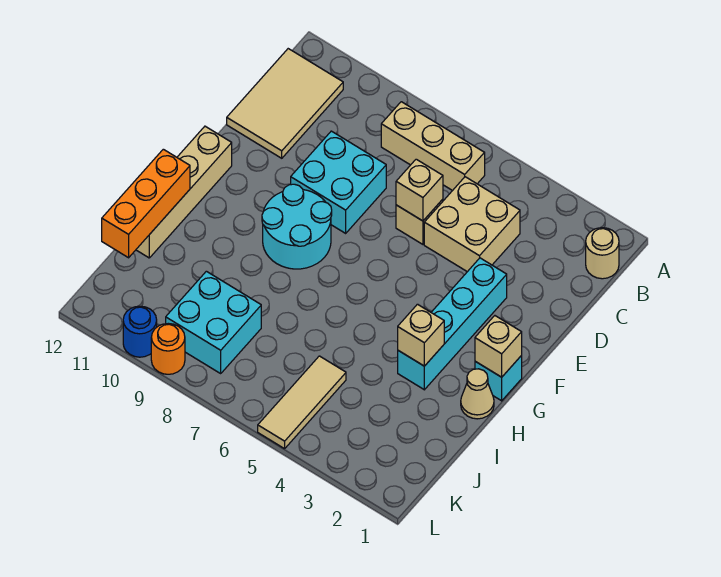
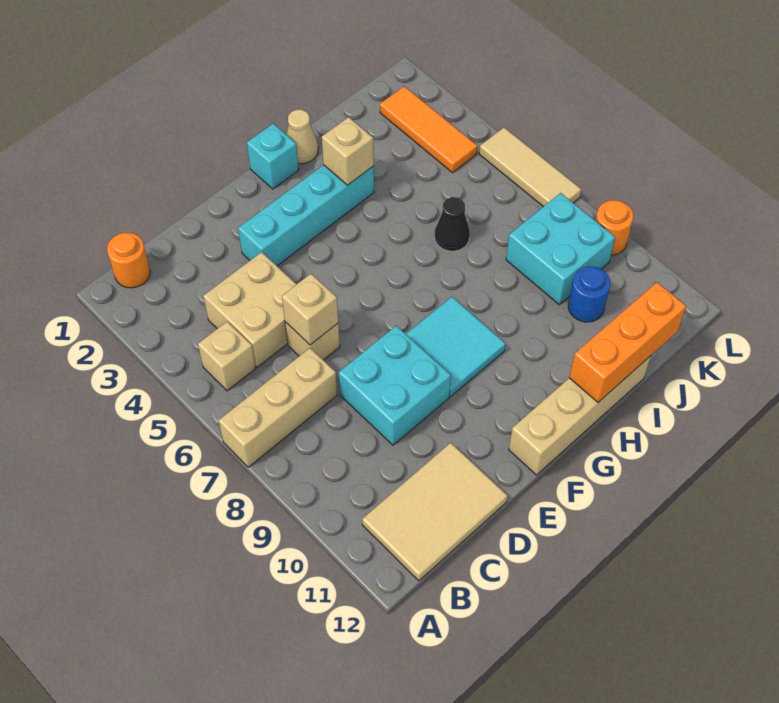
tan round brick B1 level 1 -> orange round brick B1 level 1
tan brick B6:B8 level 1 -> tan brick A7:C7 level 1
cyan round brick F8:G9 level 1 -> cyan tile F8:G9 level 1
tan brick G1 level 2 -> tan brick B5 level 1
none -> black cone I6 level 1
tan tile J5:L5 level 1 -> tan tile L5:L7 level 1
none -> orange tile K2:K4 level 1
blue round brick L10 level 1 -> blue round brick J10 level 1

